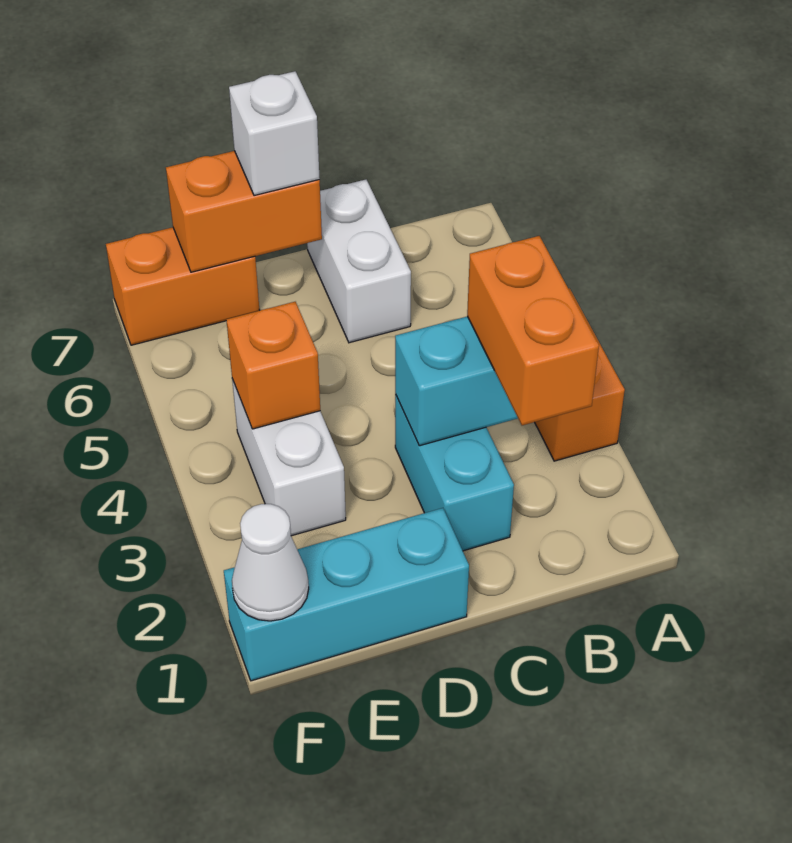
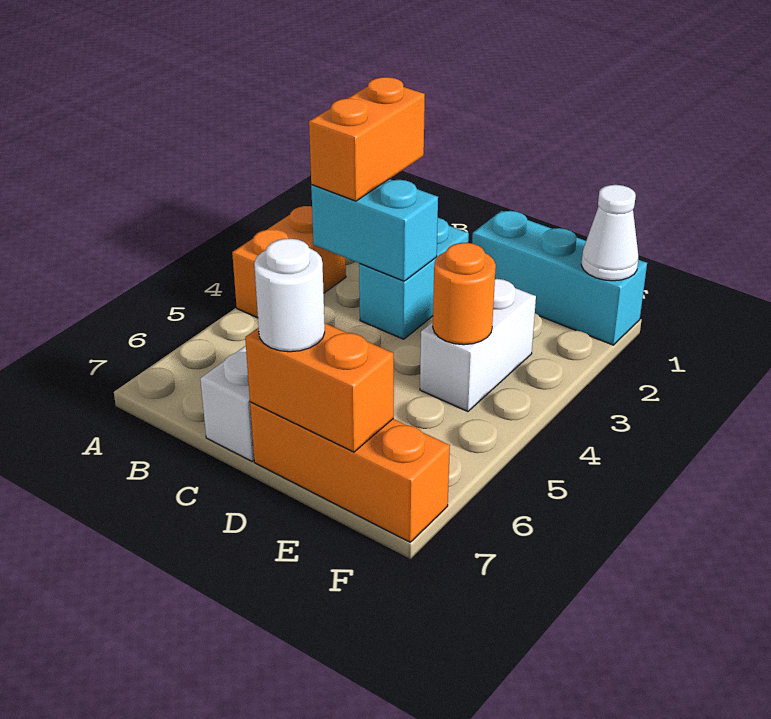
white brick D7 level 3 -> white round brick D7 level 3
orange brick E4 level 2 -> orange round brick E4 level 2
orange brick E7:F7 level 1 -> orange brick D7:F7 level 1

